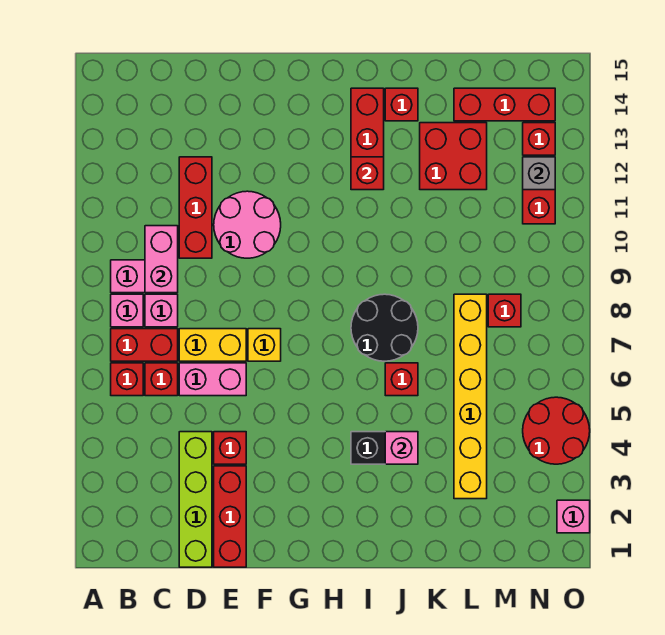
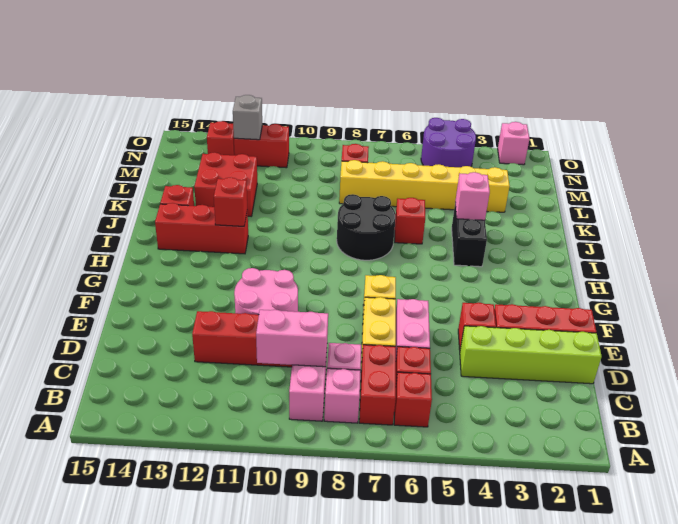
red brick L14:N14 level 1 -> none
red round brick N4:O5 level 1 -> purple round brick N4:O5 level 1

